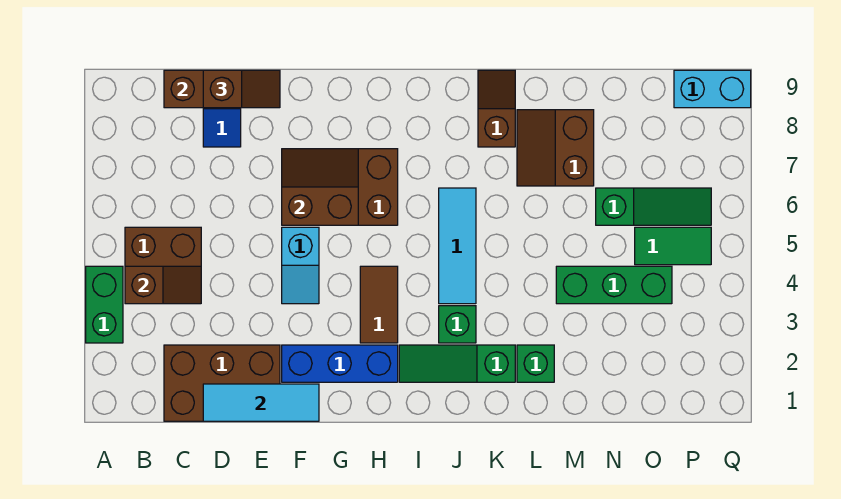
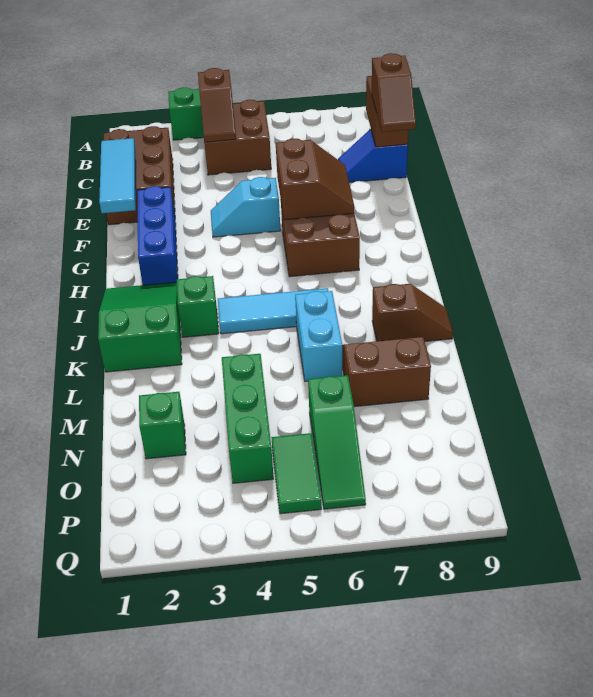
brown tile H3:H4 level 1 -> none
green slope I2:K2 level 1 top K -> green slope I1:K2 level 1 top K
green brick L2 level 1 -> green brick N2 level 1
cyan brick P9:Q9 level 1 -> cyan brick K6:L6 level 1

